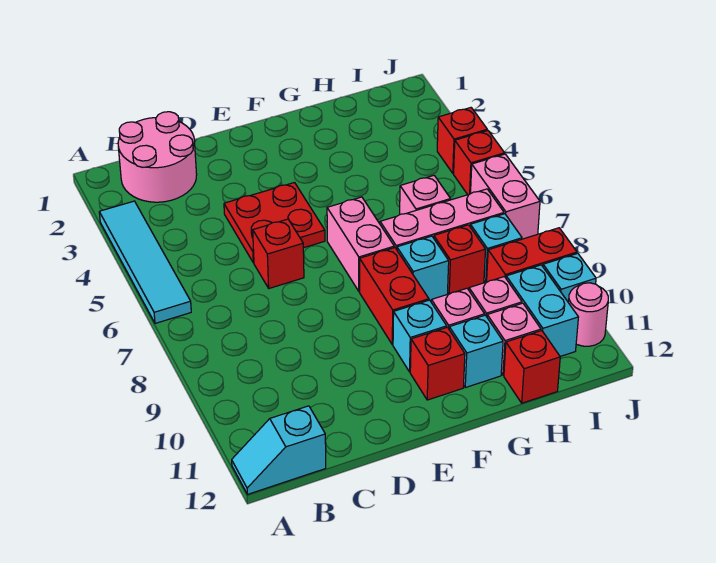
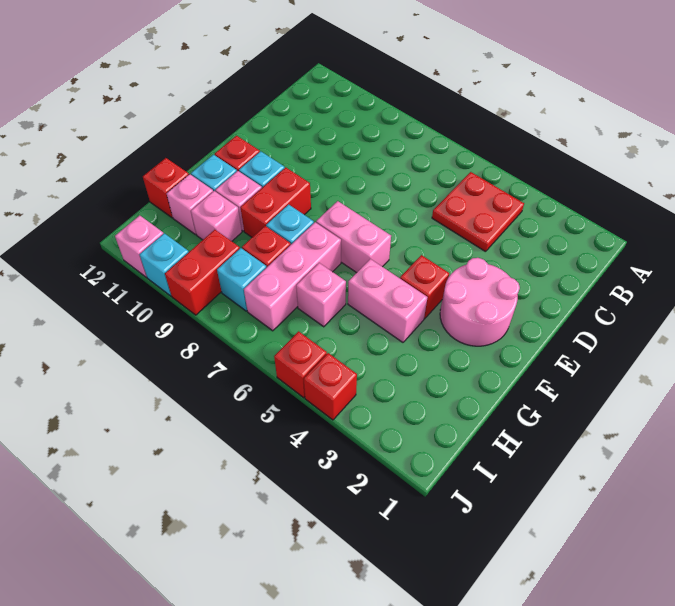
cyan tile A3:A6 level 1 -> none
cyan slope A12:B12 level 1 top B -> none
pink round brick B1:C2 level 1 -> pink round brick E2:F3 level 1
red plate D4:E5 level 1 -> red plate B4:C5 level 1
red brick D6 level 1 -> red brick F4 level 1
red brick F8:F9 level 1 -> red brick F9:G9 level 1
cyan brick I10:I11 level 1 -> none
pink brick J6:J7 level 1 -> pink brick G4:G5 level 1
pink round brick J11 level 1 -> pink brick J11 level 1

